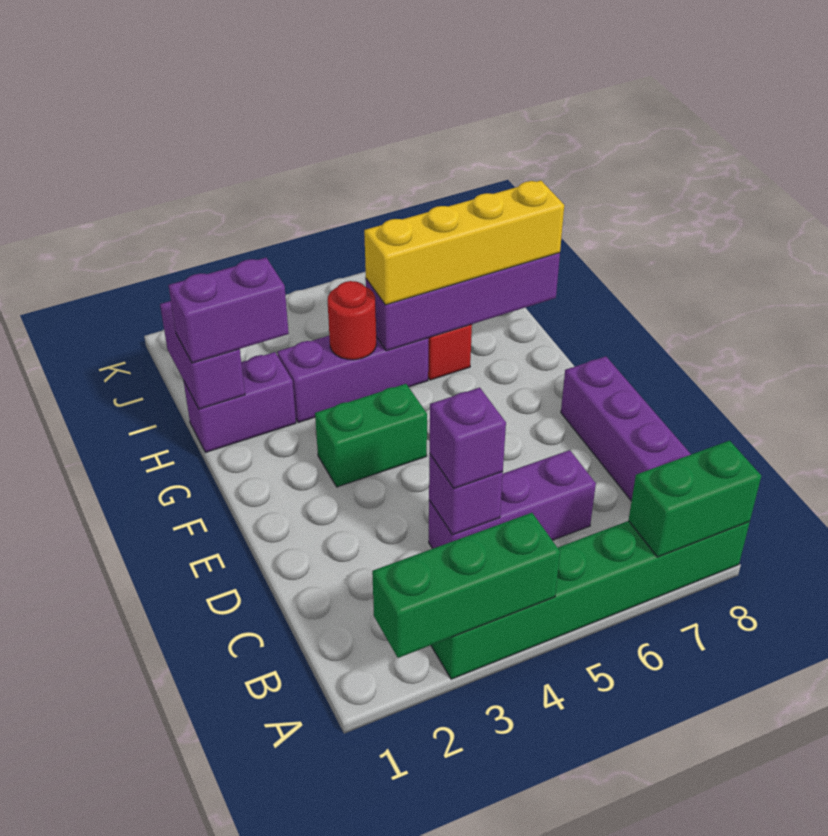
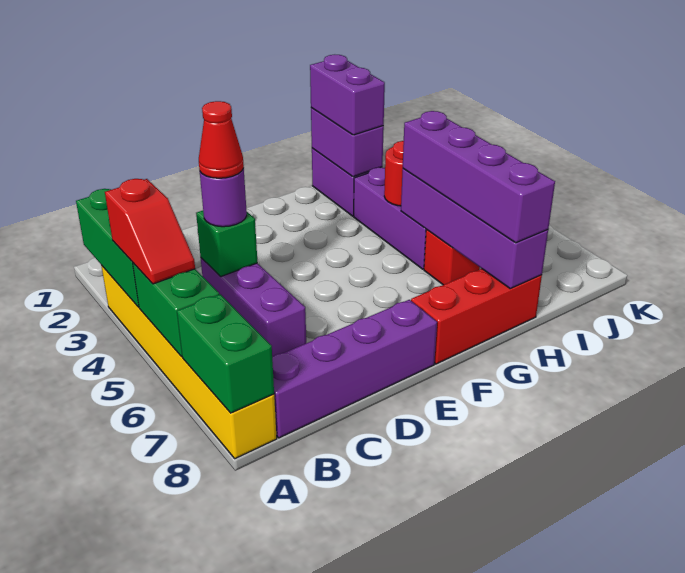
green brick A3:A8 level 1 -> yellow brick A3:A8 level 1
none -> red slope A4:A5 level 3 top 4
purple brick C4 level 2 -> green brick C4 level 2
purple brick C4 level 3 -> purple round brick C4 level 3
none -> red cone C4 level 4
green brick F3:F4 level 1 -> green brick A5:A6 level 2
none -> red brick F8:H8 level 1
purple brick H1:I1 level 2 -> purple brick H1:H2 level 2
yellow brick H5:H8 level 3 -> purple brick H5:H8 level 3

